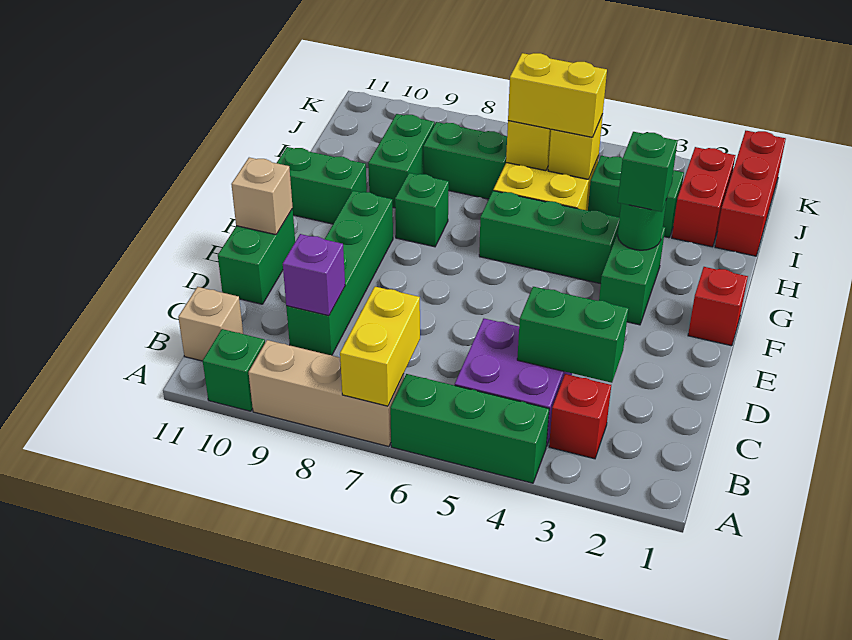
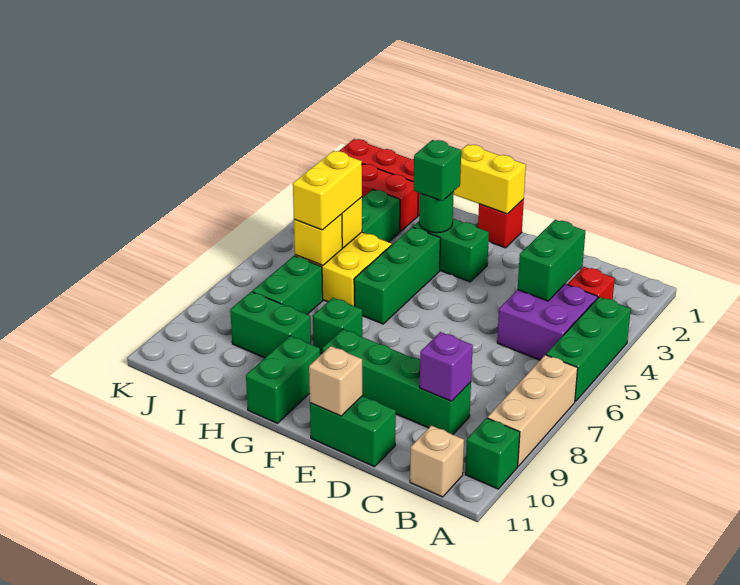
yellow brick A7:B7 level 2 -> yellow brick F1:G1 level 2

